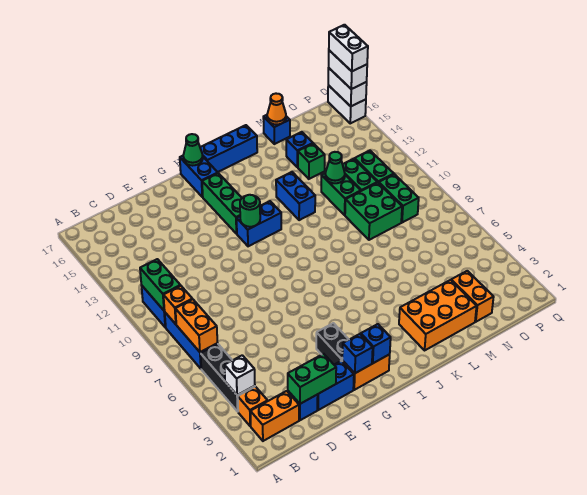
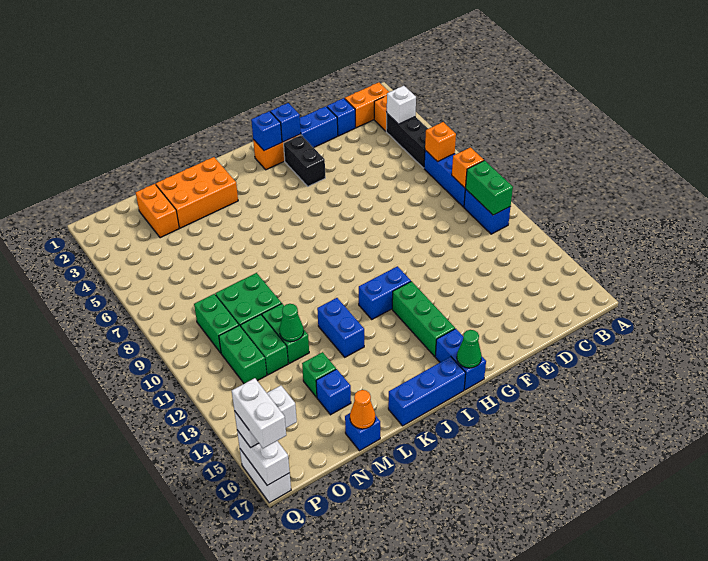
orange brick B7:B8 level 2 -> orange brick B7 level 2
green brick D2:E2 level 2 -> none
green round brick H12 level 2 -> none
white brick Q16:Q17 level 3 -> white brick P16:Q16 level 3

